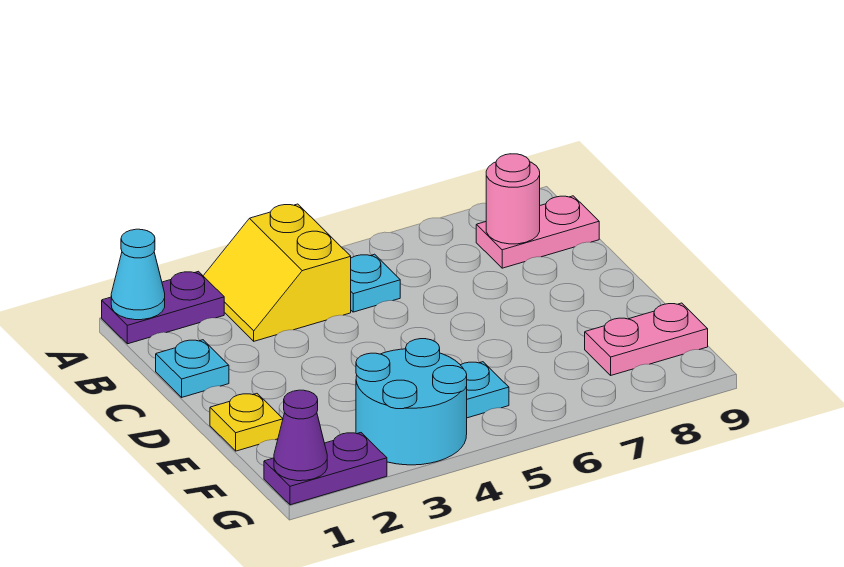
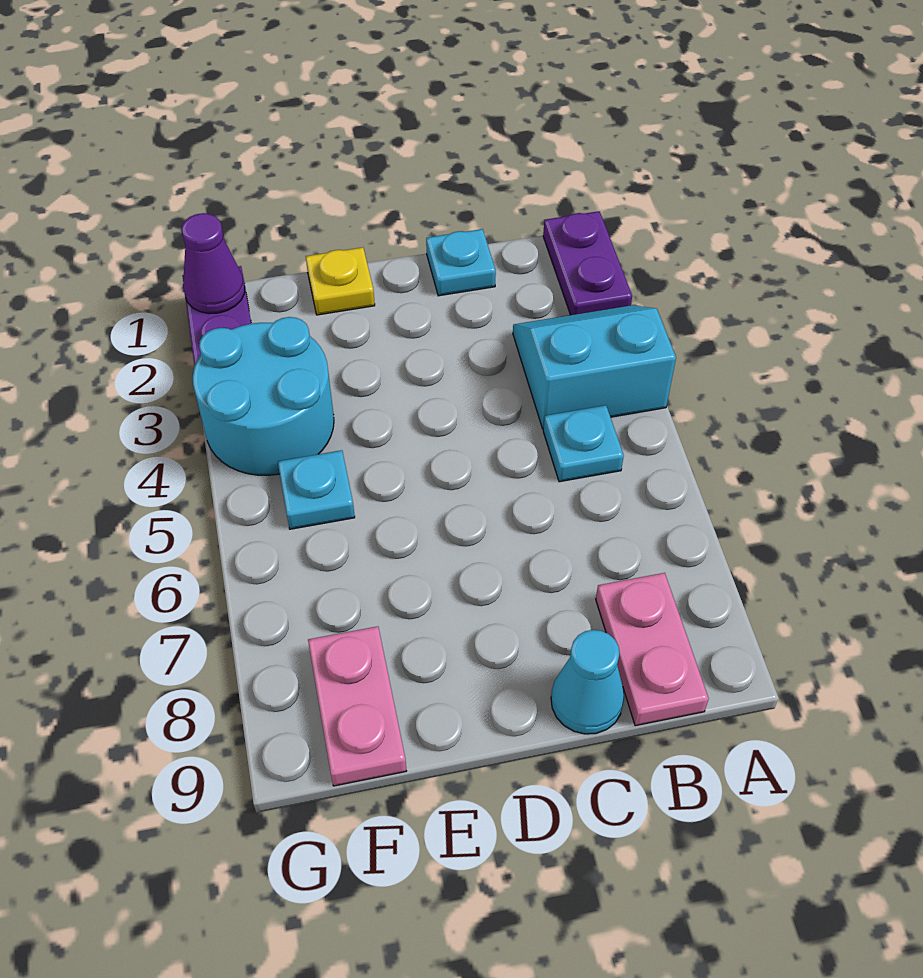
cyan cone A1 level 2 -> cyan cone C9 level 1
yellow slope A3:B4 level 1 top 4 -> cyan slope A3:B4 level 1 top 4
pink round brick B8 level 2 -> none

